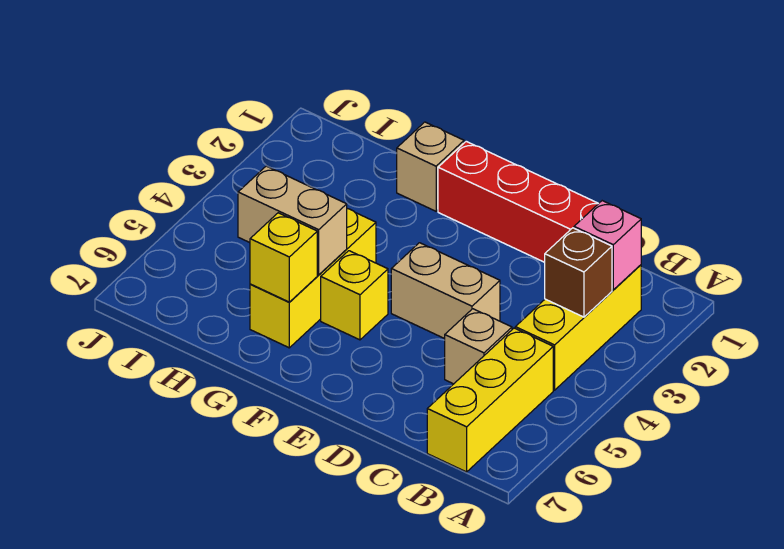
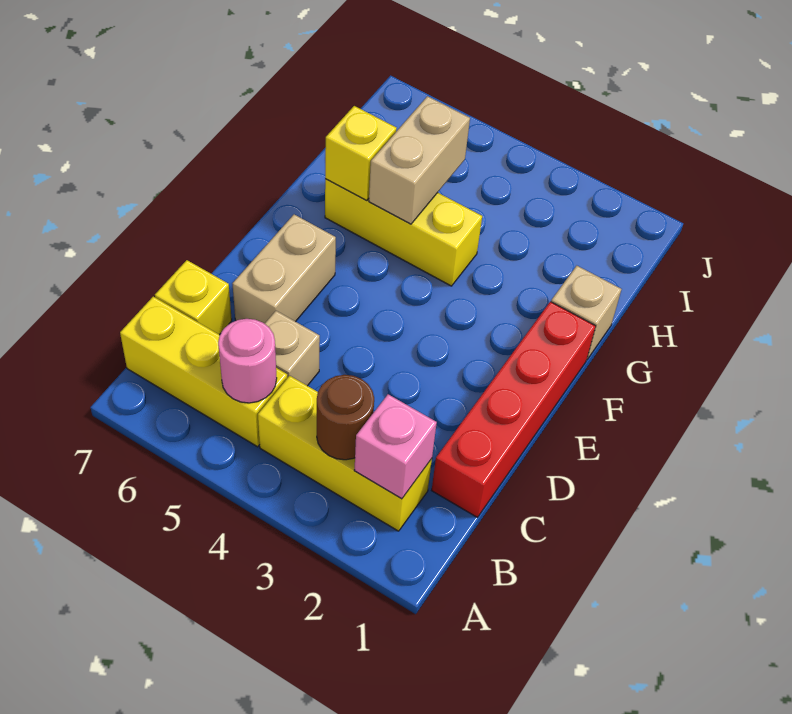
brown brick B3 level 2 -> brown round brick B3 level 2
none -> pink round brick B5 level 2
tan brick D4:E4 level 1 -> tan brick D6:E6 level 1
yellow brick F5 level 1 -> yellow brick C7 level 1

